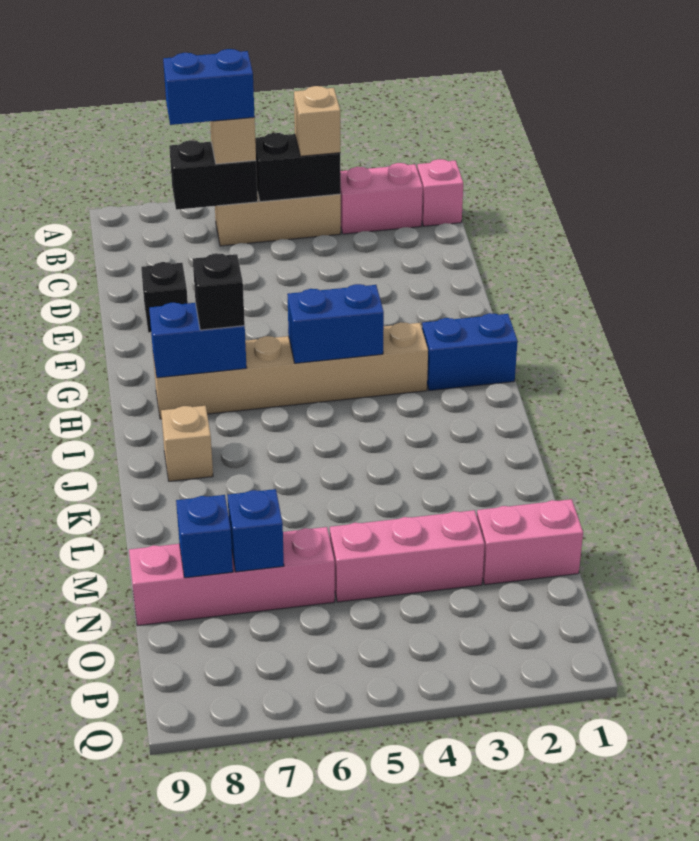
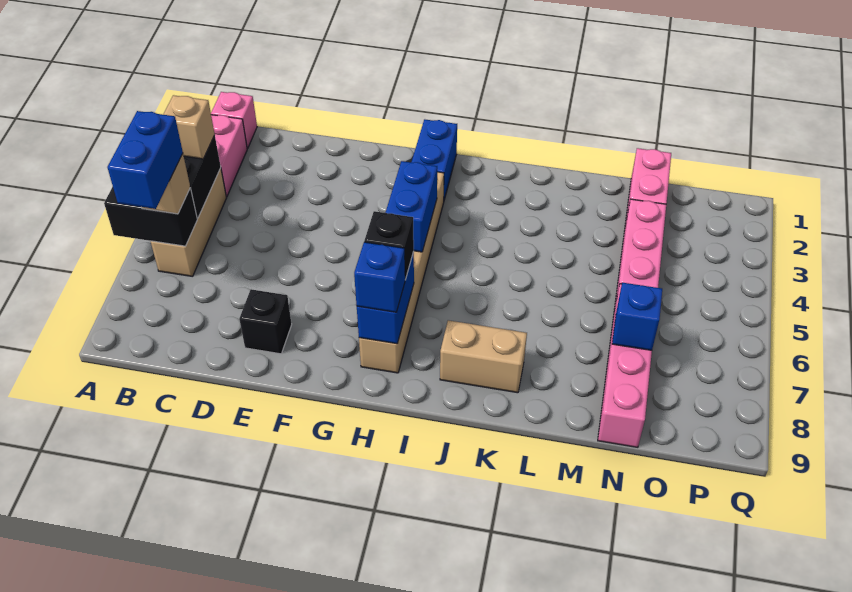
black brick B6:B7 level 2 -> black brick A6:B6 level 2
tan brick J8 level 1 -> tan brick J8:K8 level 1
blue brick N8 level 2 -> blue brick H8 level 3

